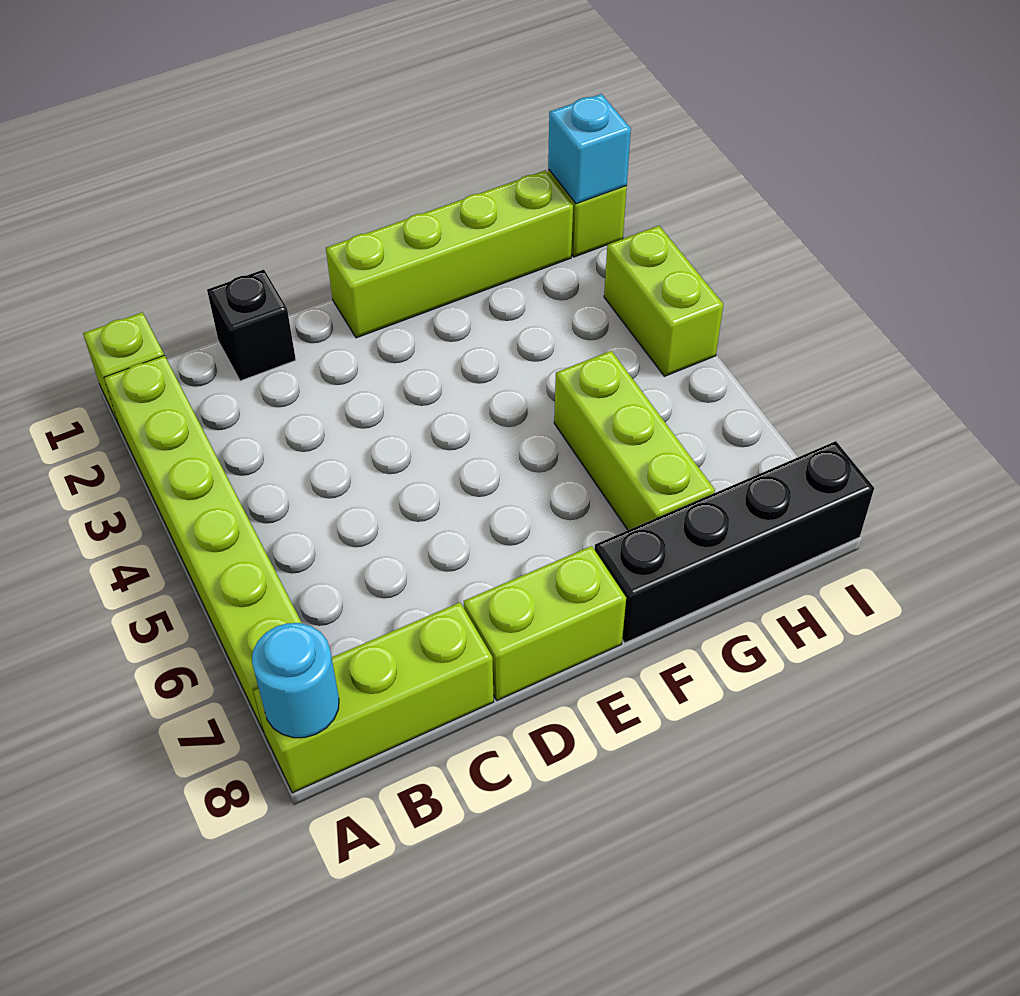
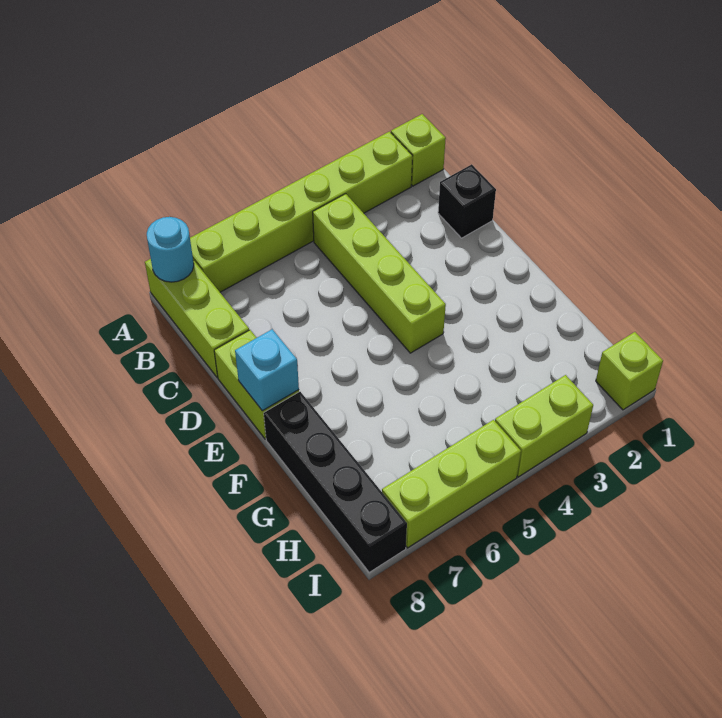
lime brick E1:H1 level 1 -> lime brick B4:E4 level 1
lime brick G5:G7 level 1 -> lime brick I5:I7 level 1
cyan brick I1 level 2 -> cyan brick E8 level 2

